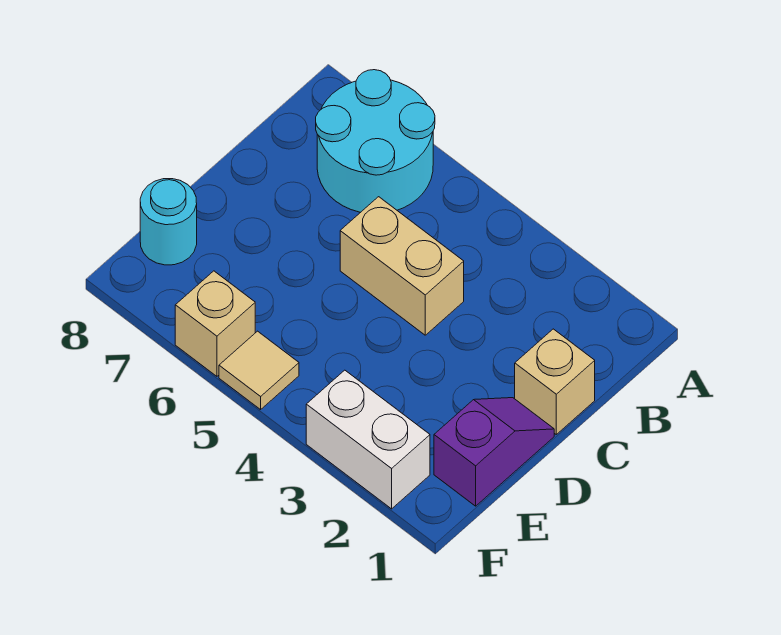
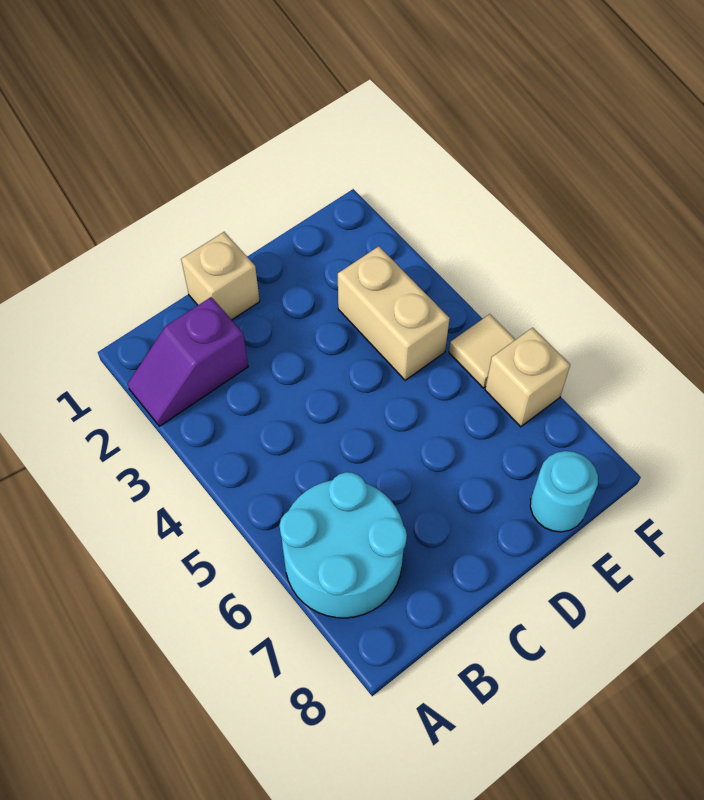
tan brick C4:C5 level 1 -> tan brick E3:E4 level 1
purple slope D1:E1 level 1 top E -> purple slope A2:B2 level 1 top B
white brick F2:F3 level 1 -> none

